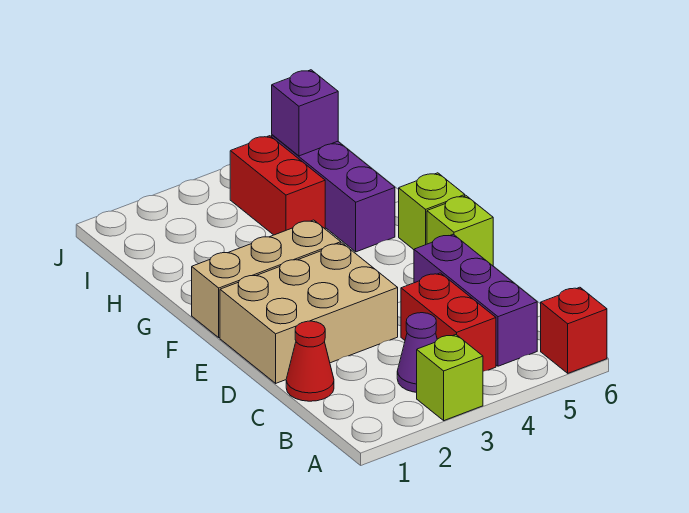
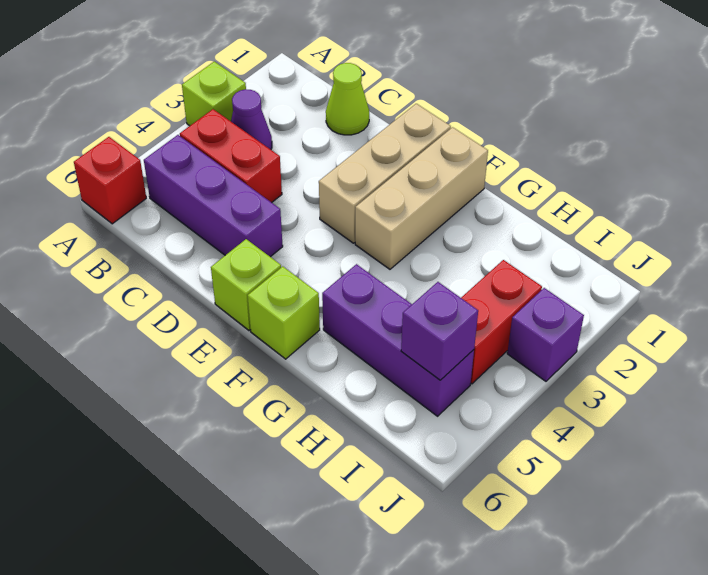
red cone C1 level 1 -> lime cone C1 level 1
tan brick D1:E3 level 1 -> tan brick E1:E3 level 1
red brick H4:I4 level 1 -> red brick I3:I4 level 1
none -> purple brick J3 level 1

